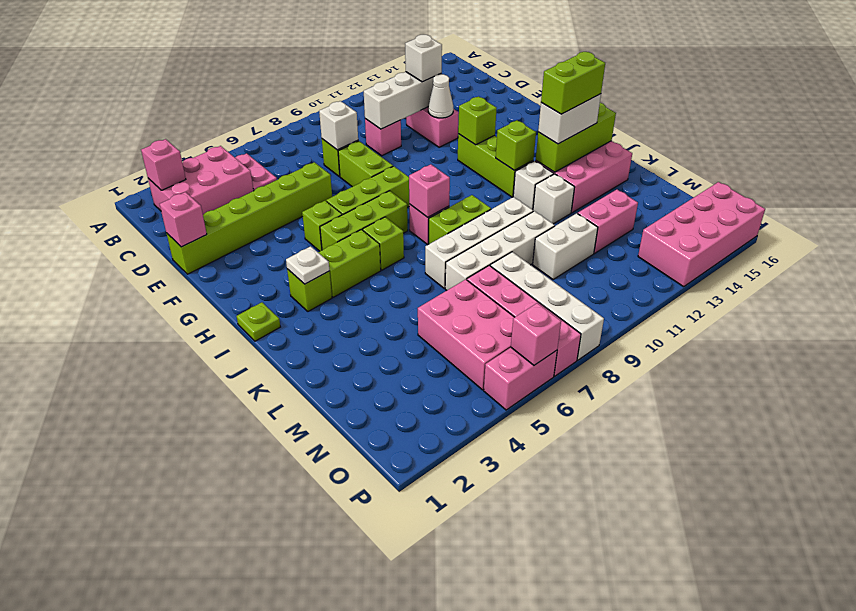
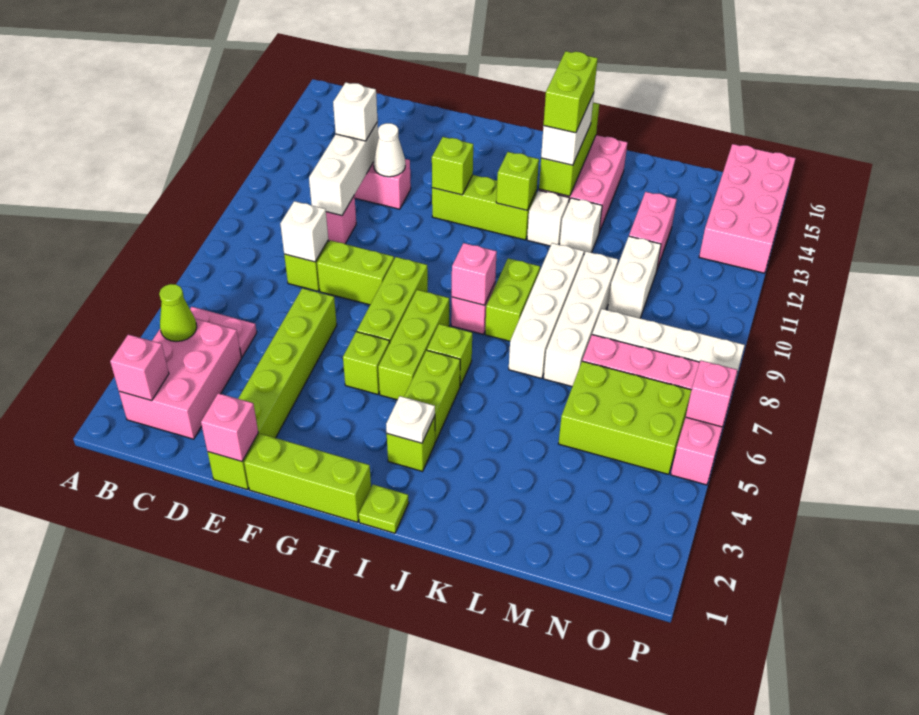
none -> lime cone B4 level 2
none -> lime brick F1:H1 level 1
pink brick M5:O6 level 1 -> lime brick M5:O6 level 1

